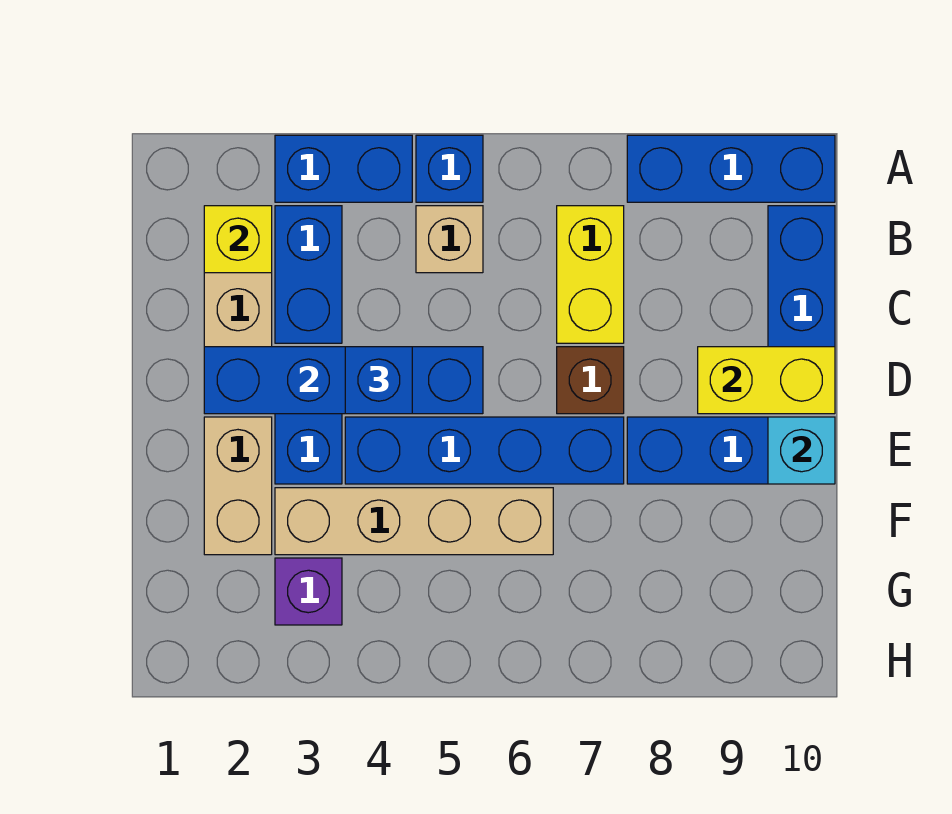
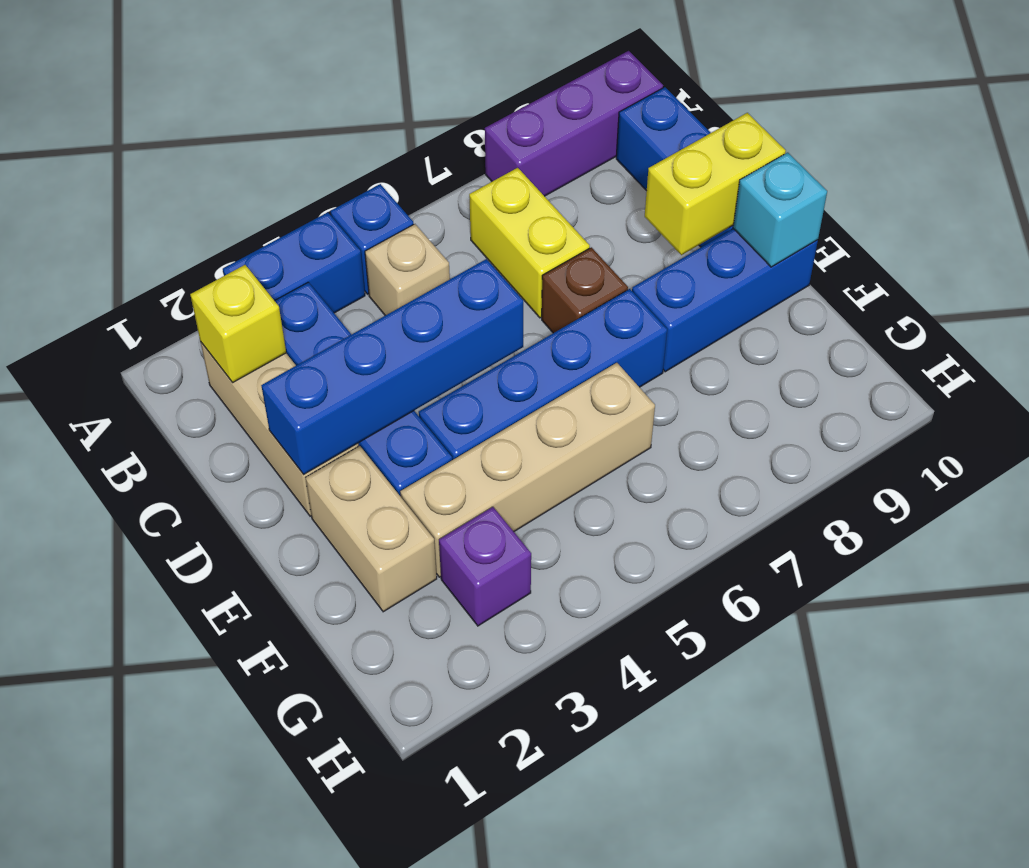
blue brick A8:A10 level 1 -> purple brick A8:A10 level 1
blue brick D4 level 3 -> none

